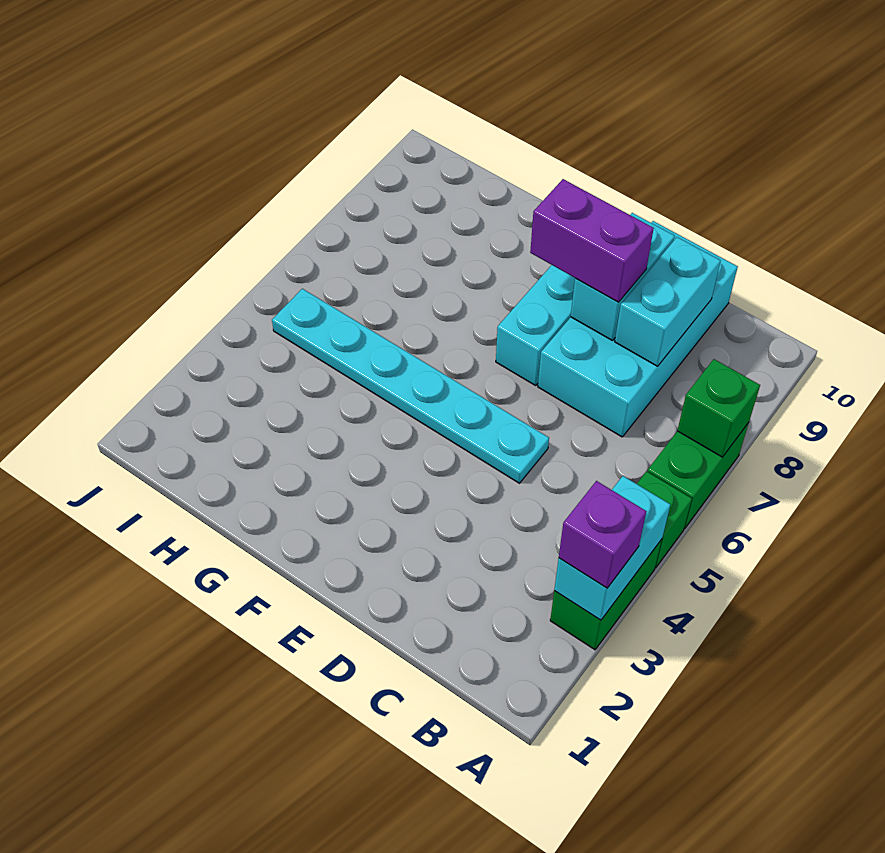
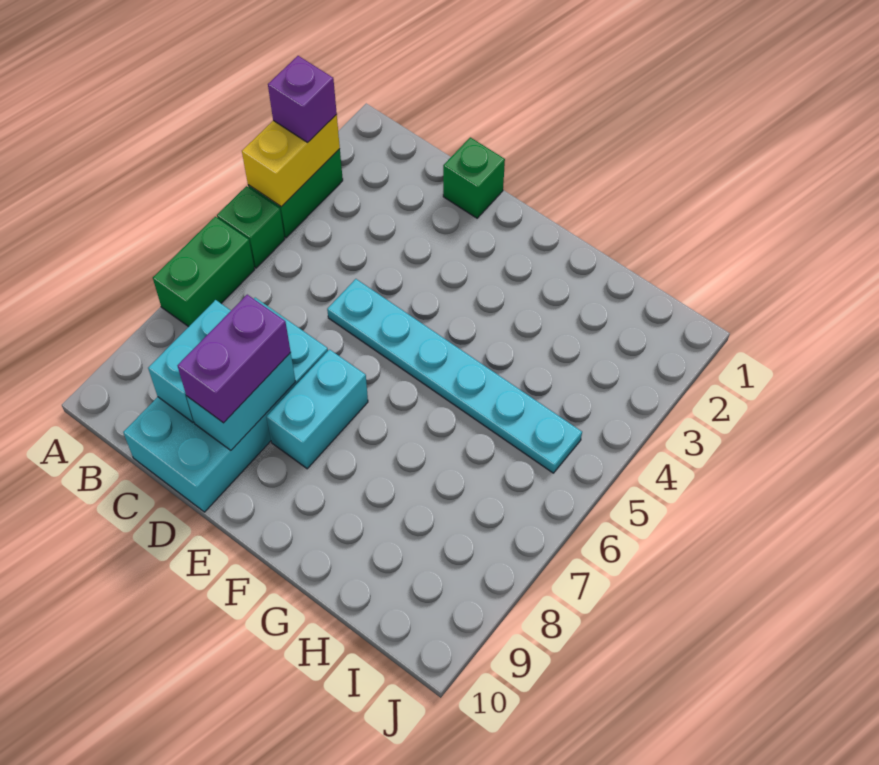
cyan brick A3:A4 level 2 -> yellow brick A3:A4 level 2
green brick A7 level 2 -> green brick D1 level 1
purple brick D8:E8 level 3 -> purple brick D8:D9 level 3

